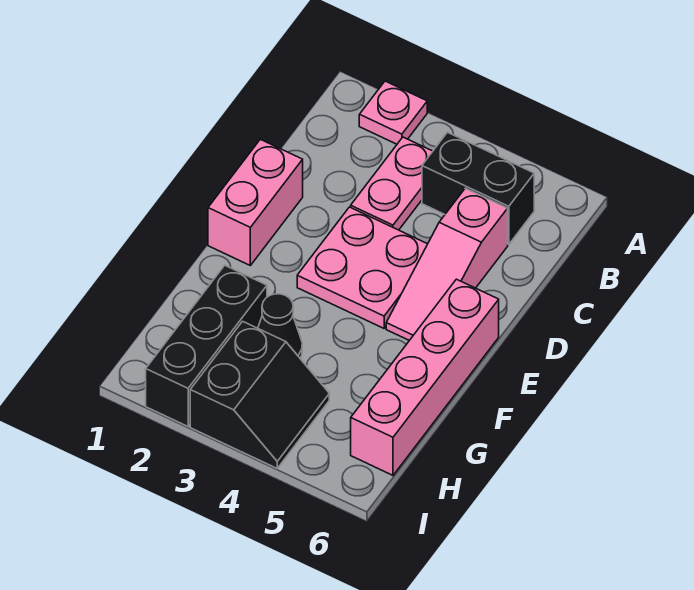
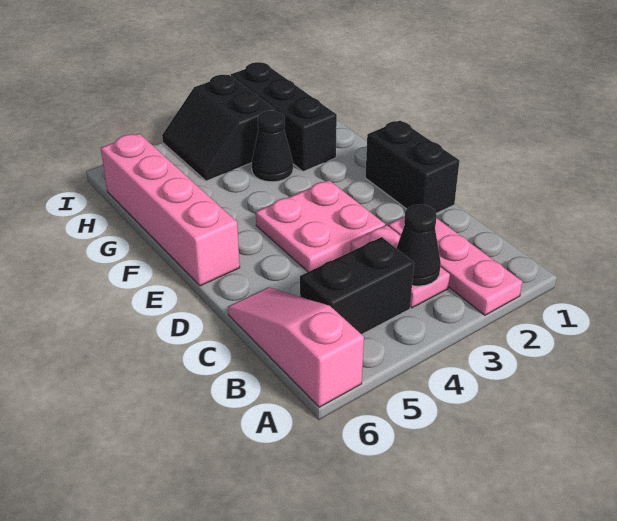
pink plate A2 level 1 -> pink plate A2:C2 level 1
none -> black cone B3 level 2
pink slope C5:E5 level 1 top C -> pink slope A6:C6 level 1 top A
pink brick D1:E1 level 1 -> black brick D1:E1 level 1

